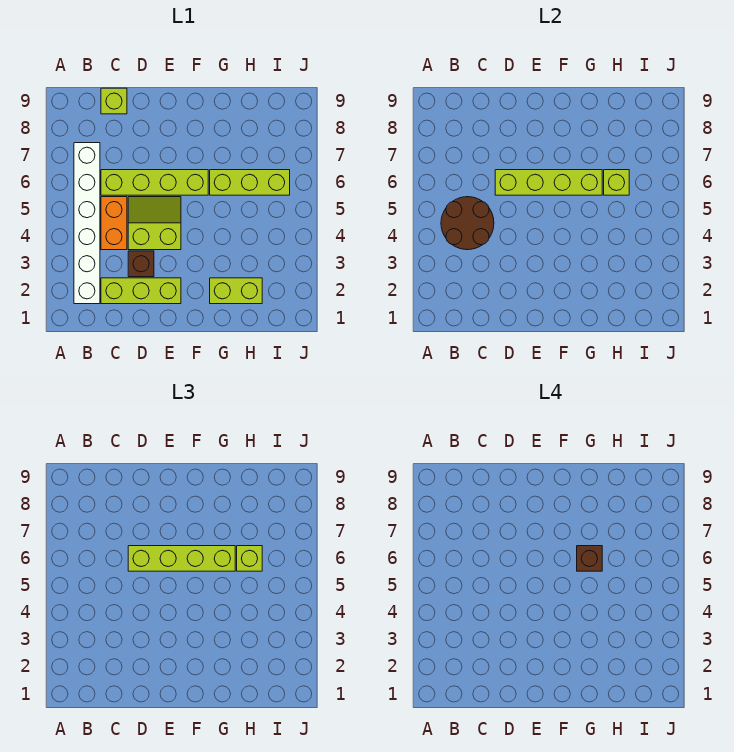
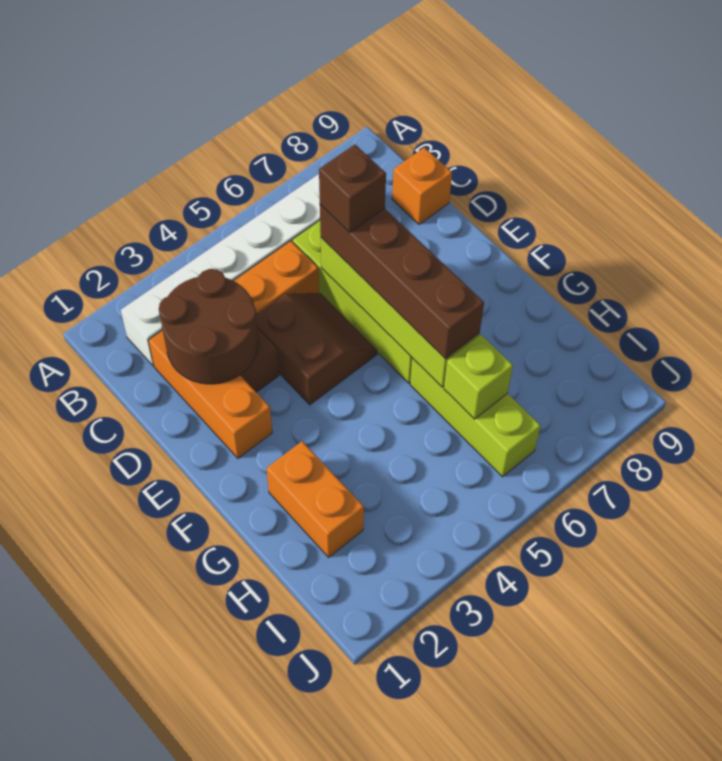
brown round brick B4:C5 level 2 -> brown round brick C2:D3 level 2
lime brick C2:E2 level 1 -> orange brick C2:E2 level 1
lime brick C9 level 1 -> orange brick C9 level 1
lime slope D4:E5 level 1 top 4 -> brown slope D4:E5 level 1 top 4
lime brick D6:G6 level 3 -> brown brick D6:G6 level 3
lime brick G2:H2 level 1 -> orange brick G2:H2 level 1
brown brick G6 level 4 -> brown brick D6 level 4
lime brick H6 level 3 -> none

